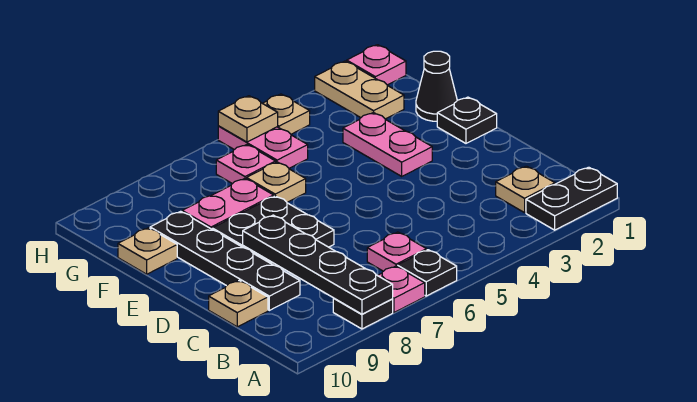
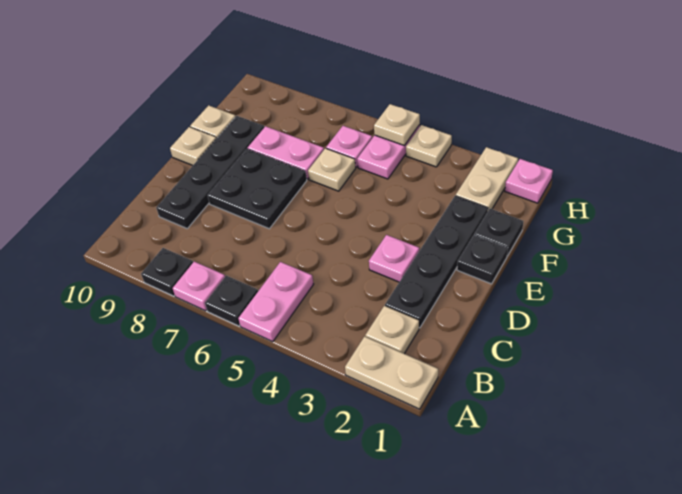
black plate A1:A2 level 1 -> tan plate A1:A2 level 1
black plate A8:D8 level 2 -> black plate C2:F2 level 1
pink plate B6 level 1 -> pink plate D3 level 1
tan plate C10 level 1 -> tan plate E10 level 1
pink plate E3:F3 level 1 -> pink plate A5:B5 level 1
black cone F1 level 1 -> black plate F1 level 1

